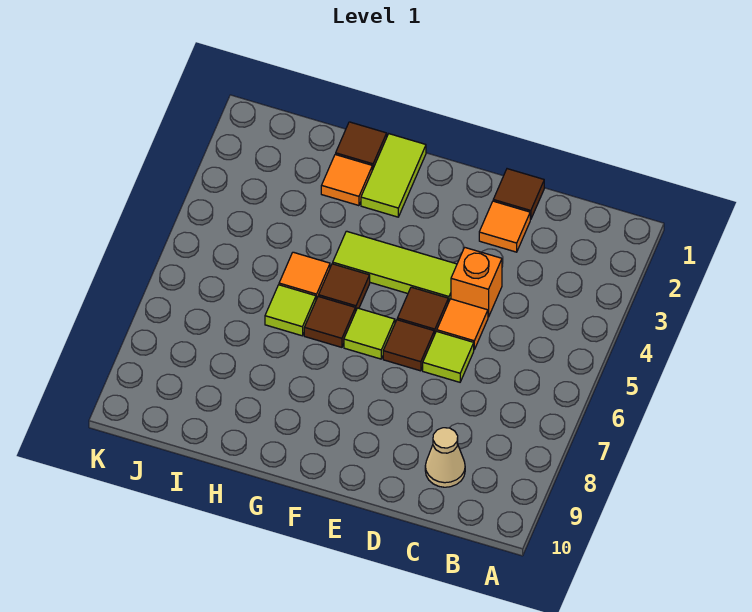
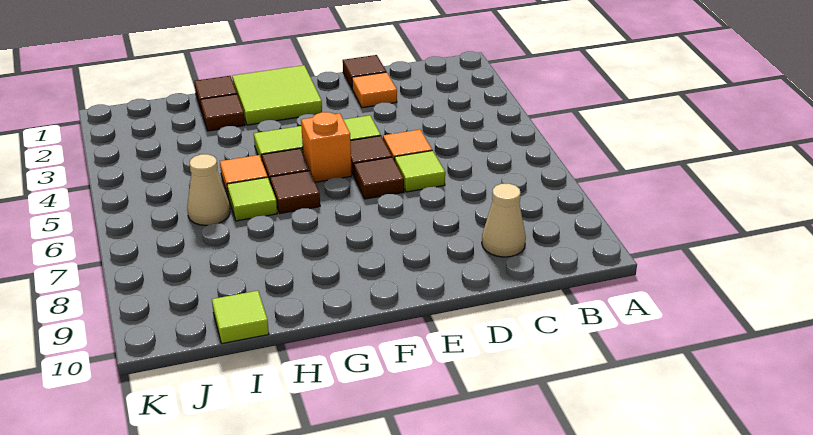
orange brick D4 level 1 -> orange brick F5 level 1
lime tile F6 level 1 -> lime tile I10 level 1
lime tile G1:G2 level 1 -> lime tile F1:G2 level 1
orange tile H2 level 1 -> brown tile H2 level 1
none -> tan cone I6 level 1

